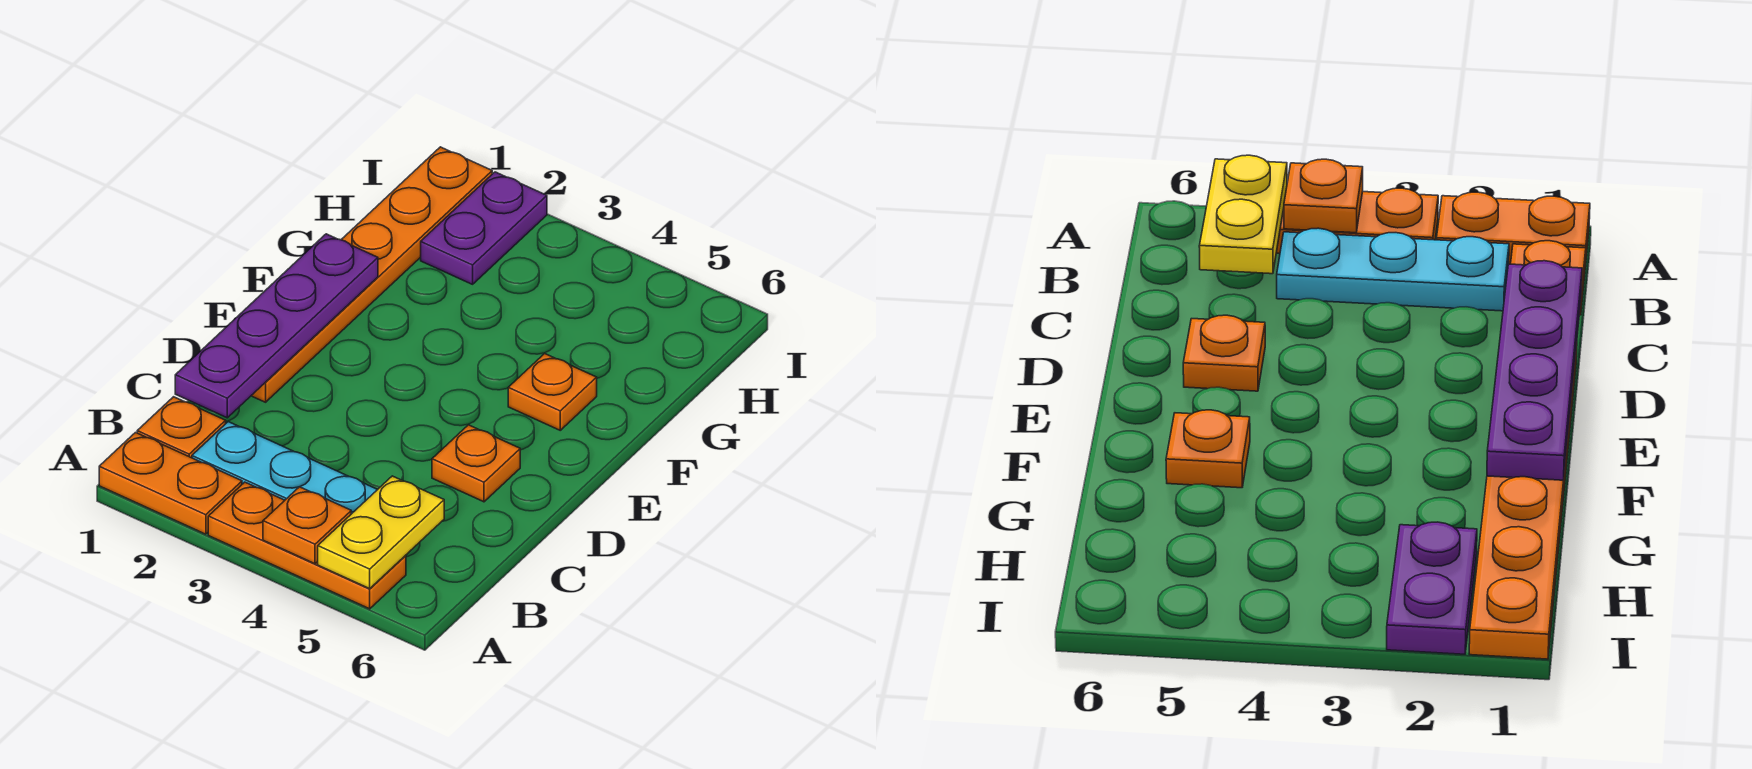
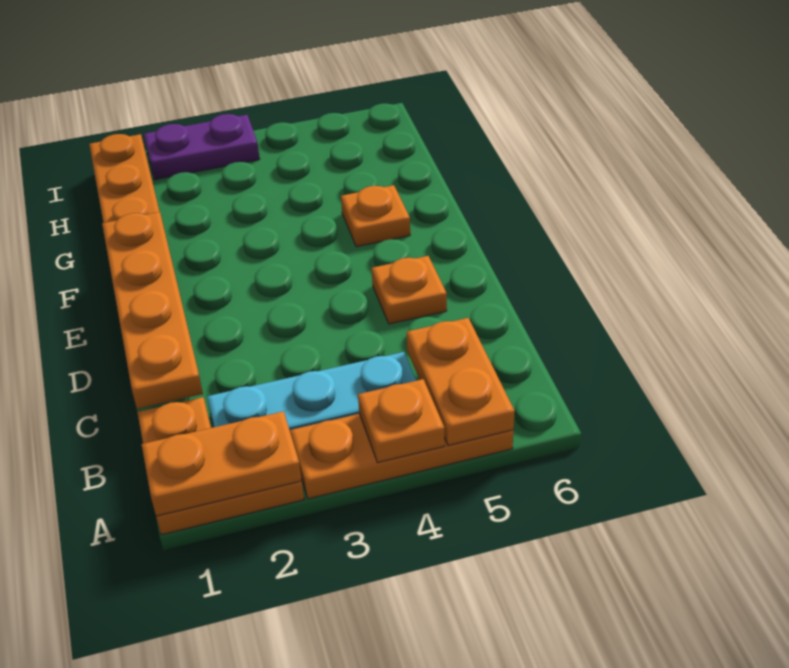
none -> orange plate A1:A2 level 2
yellow plate A5:B5 level 2 -> orange plate A5:B5 level 2
purple plate C1:F1 level 2 -> orange plate C1:F1 level 2
purple plate H2:I2 level 1 -> purple plate I2:I3 level 1

